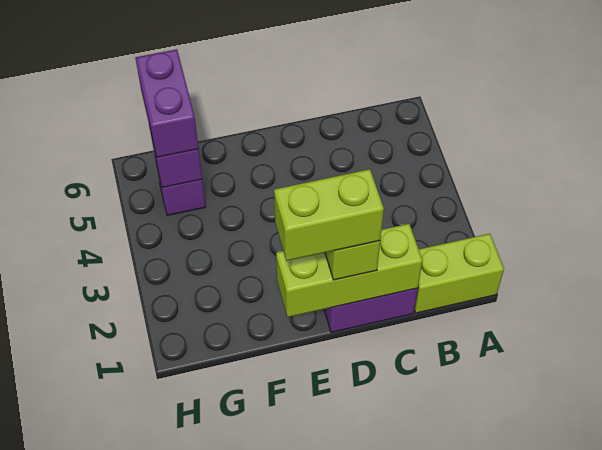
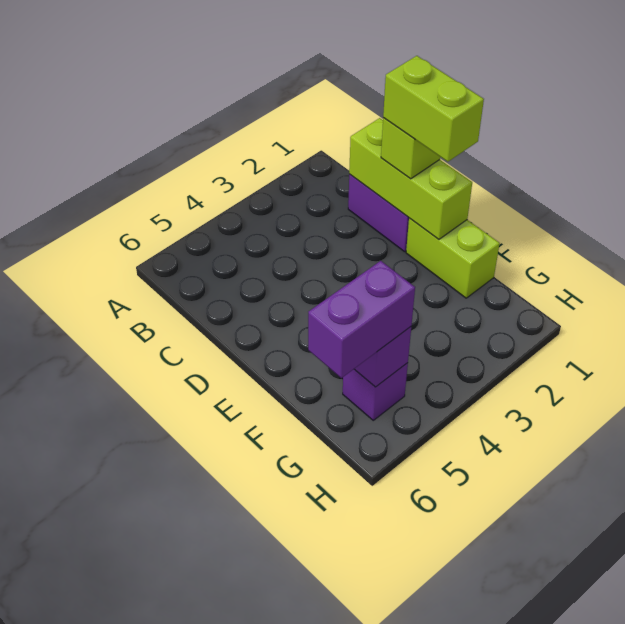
lime brick A1:B1 level 1 -> lime brick E1:F1 level 1

